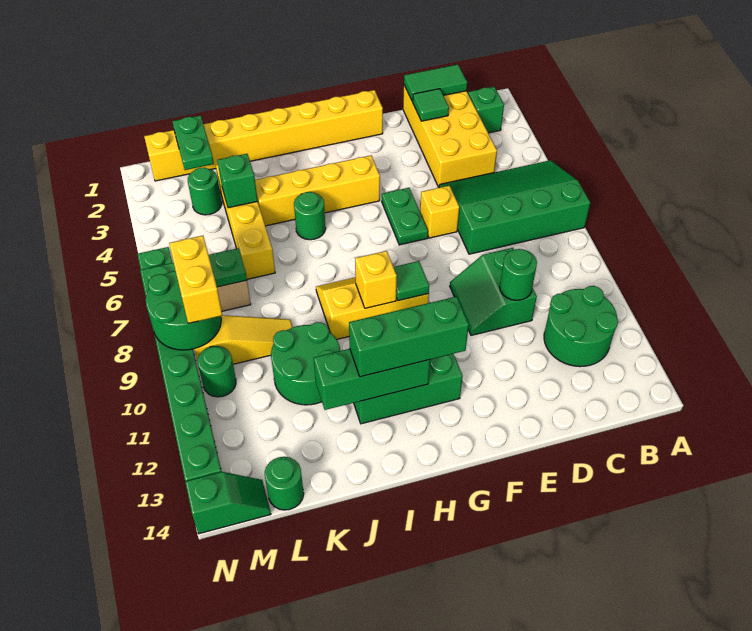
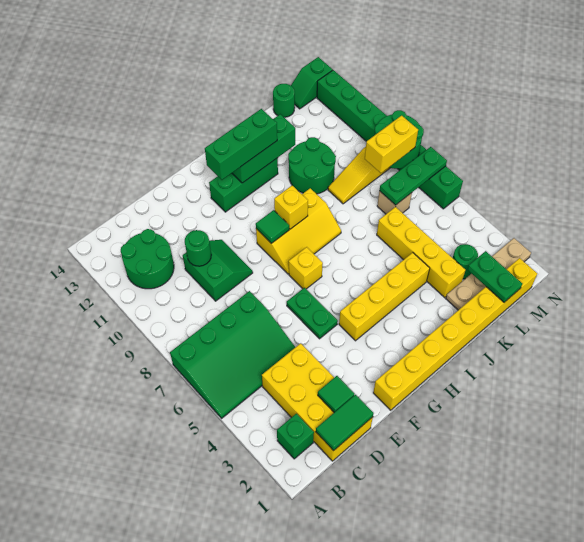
yellow brick E6 level 1 -> yellow brick G7 level 1
green round brick I5 level 1 -> none
none -> tan plate K2:N2 level 1
green brick K4 level 2 -> none
yellow brick M8:M9 level 3 -> yellow brick L8:M8 level 3
green round brick M10 level 1 -> none

